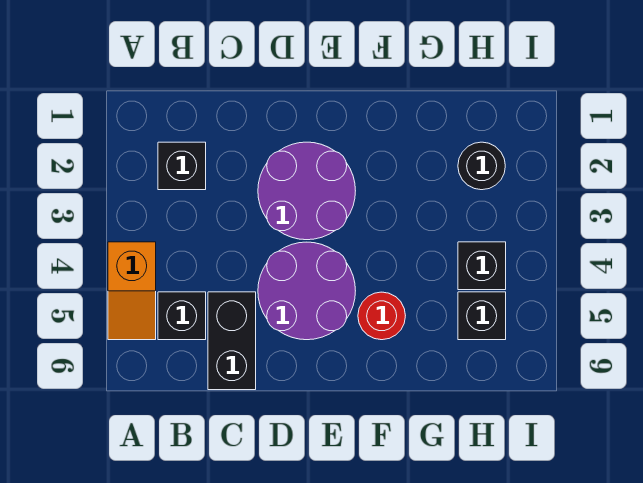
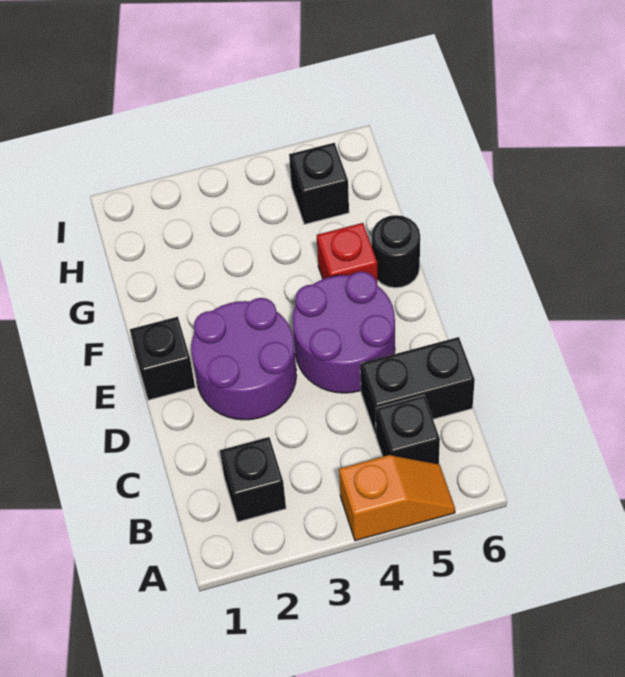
red round brick F5 level 1 -> red brick F5 level 1
black round brick H2 level 1 -> black round brick F6 level 1
black brick H4 level 1 -> black brick E1 level 1

